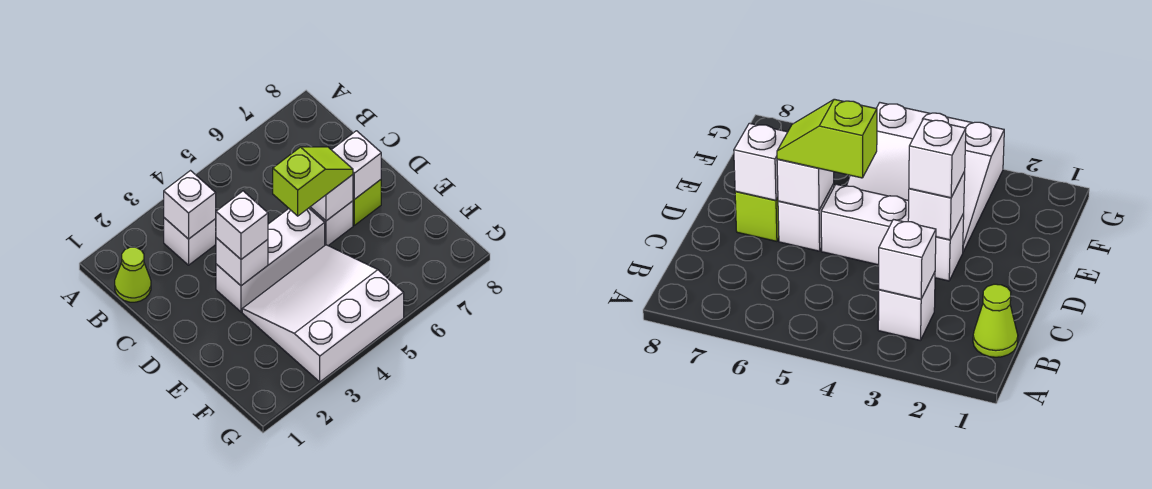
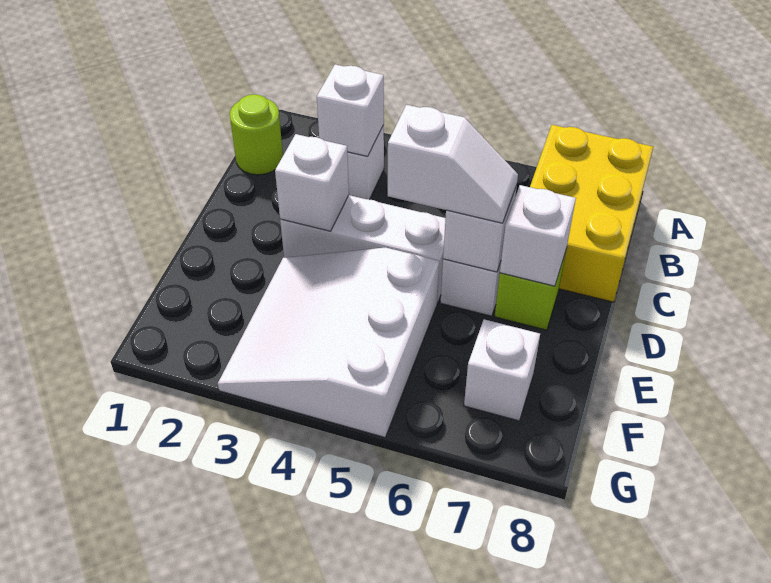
none -> yellow brick A7:C8 level 1
lime cone B1 level 1 -> lime round brick B1 level 1
white brick D3 level 3 -> white brick F7 level 1
lime slope D5:D6 level 3 top 5 -> white slope D5:D6 level 3 top 5
white slope E3:G5 level 1 top G -> white slope E3:G5 level 1 top 5

